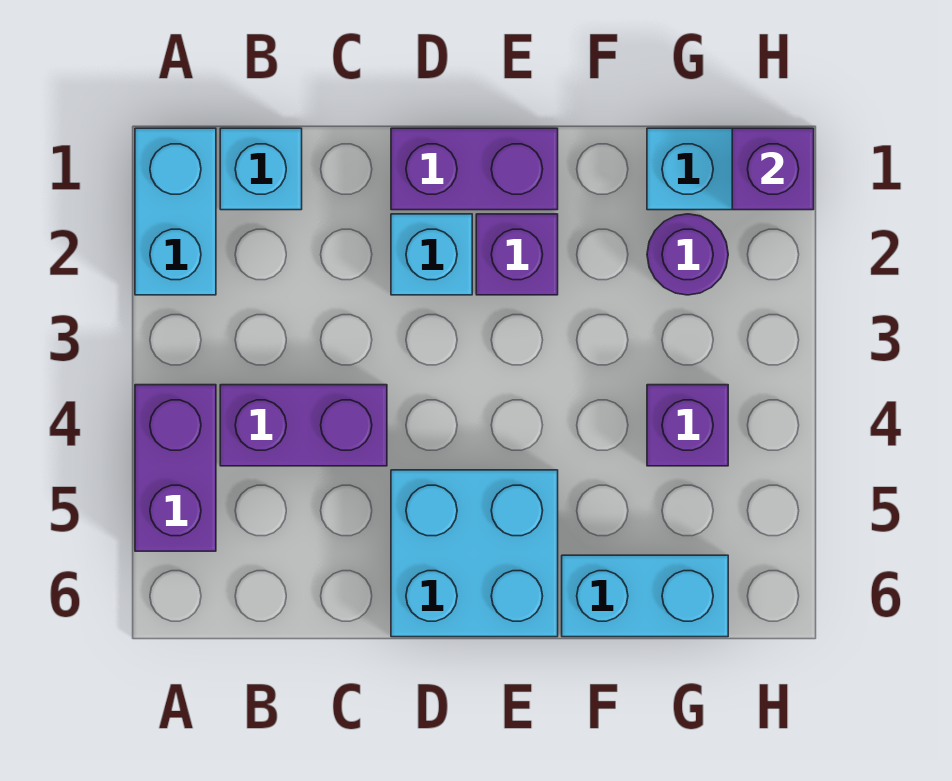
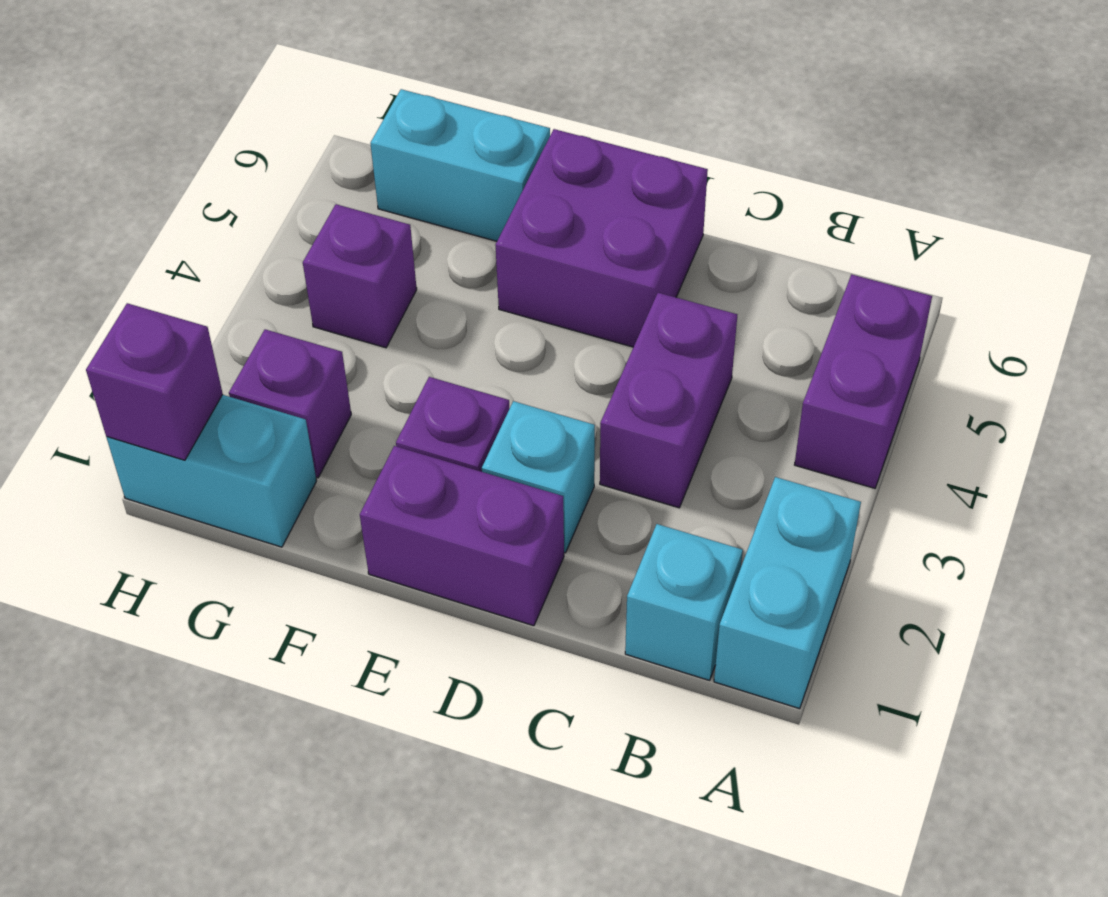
purple brick B4:C4 level 1 -> purple brick C3:C4 level 1
cyan brick D5:E6 level 1 -> purple brick D5:E6 level 1
purple round brick G2 level 1 -> purple brick G2 level 1

